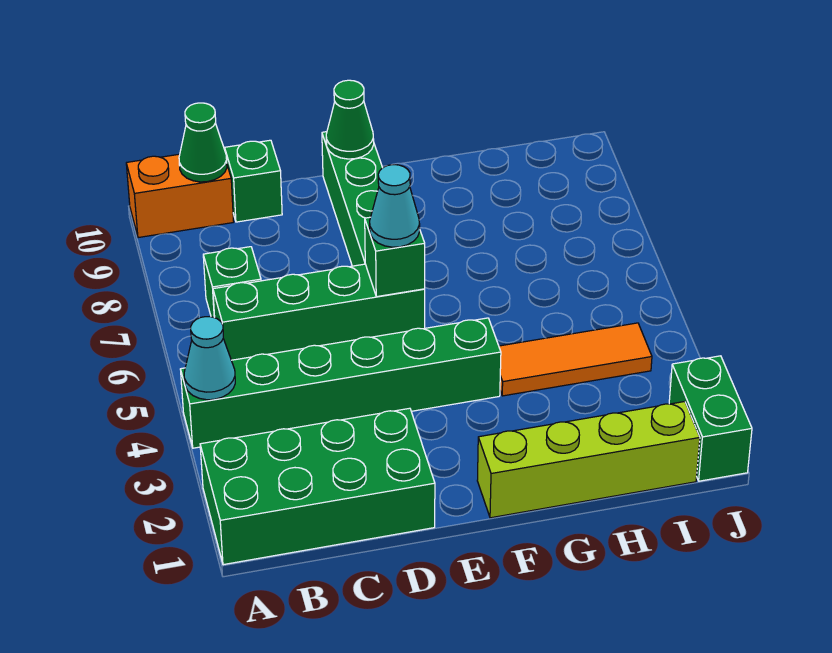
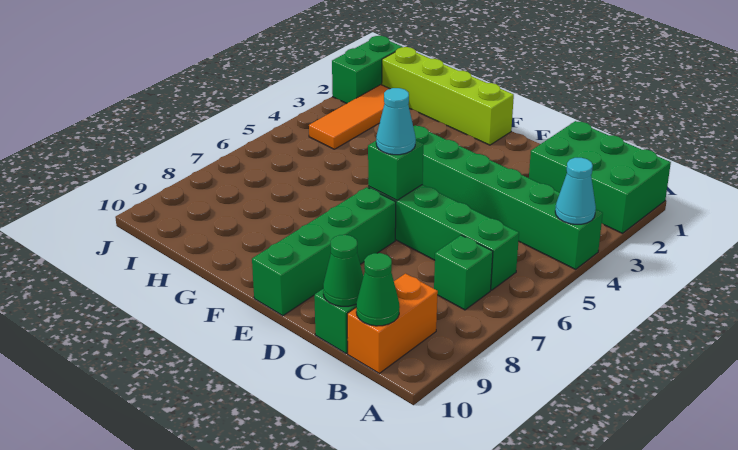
green brick A1:D2 level 1 -> green brick A1:C2 level 1
orange brick A10:B10 level 1 -> orange brick B9:B10 level 1
green cone E10 level 2 -> green cone C10 level 2
orange tile G4:I4 level 1 -> orange tile I2:I4 level 1

